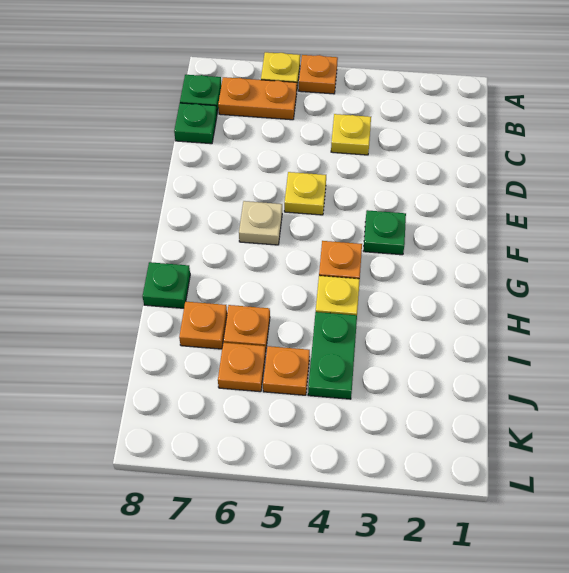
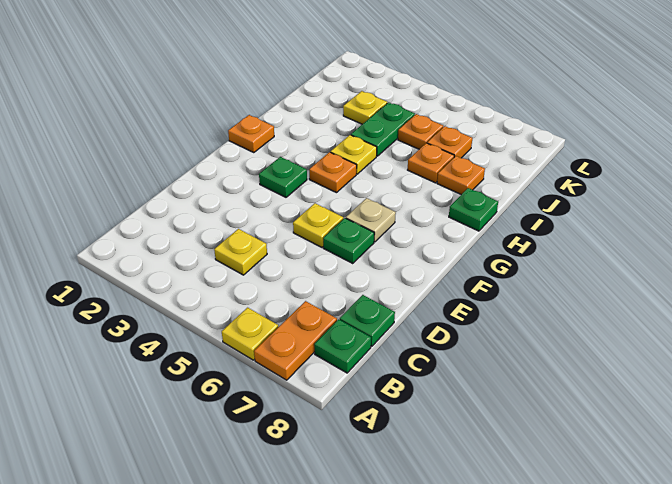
orange plate A5 level 1 -> orange plate G1 level 1
orange plate B6:B7 level 1 -> orange plate A7:B7 level 1
none -> green plate E6 level 1
none -> yellow plate J3 level 1

